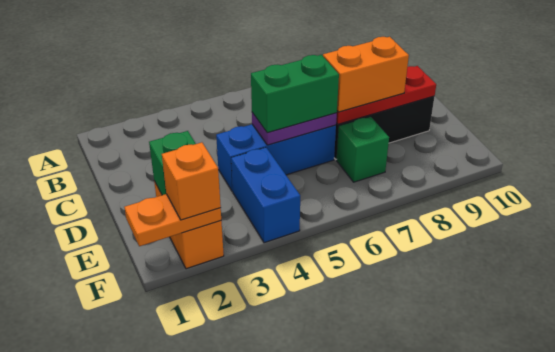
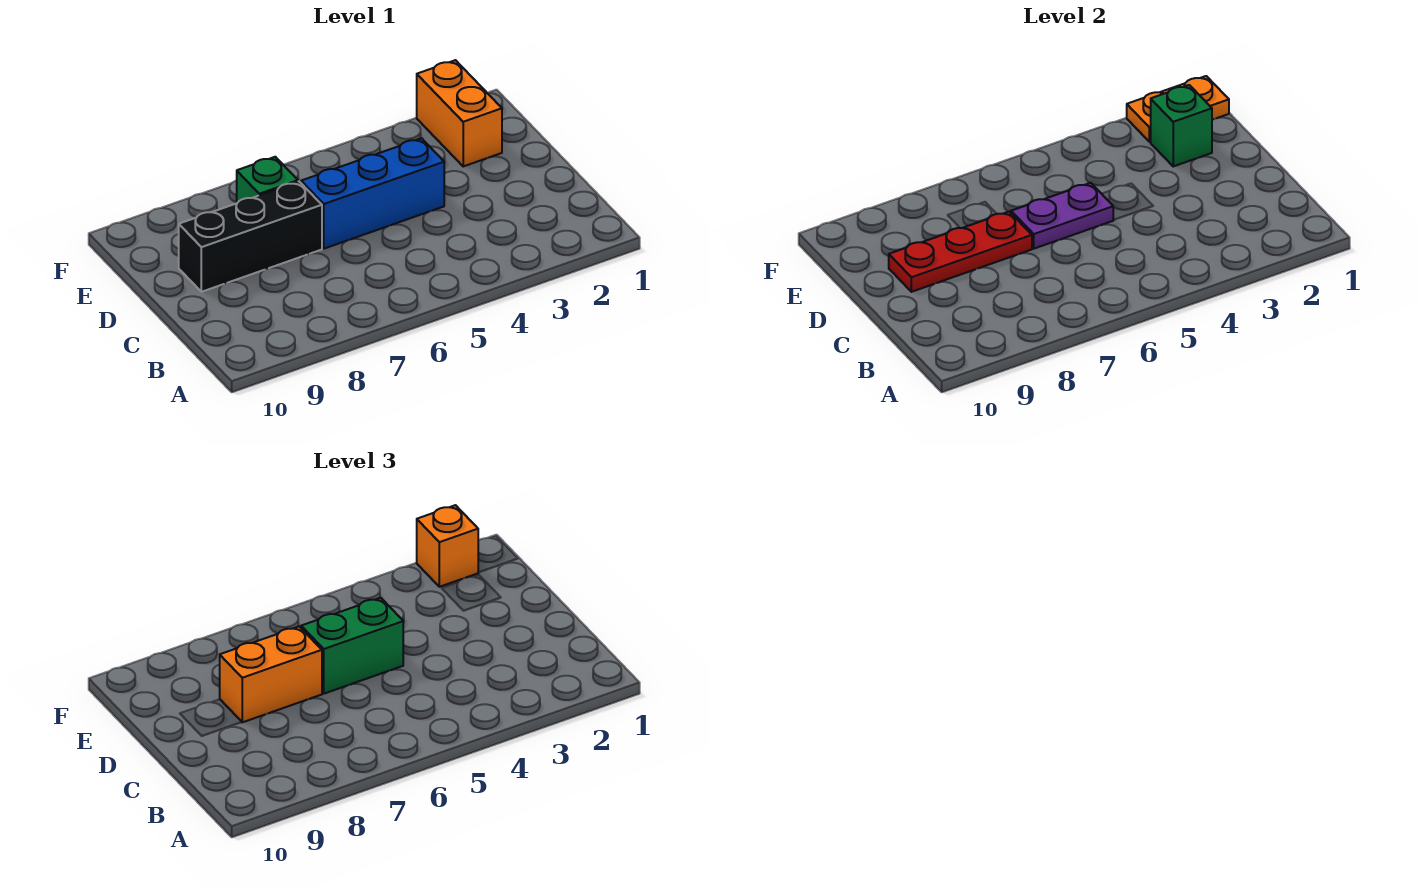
blue brick E4:F4 level 1 -> none

